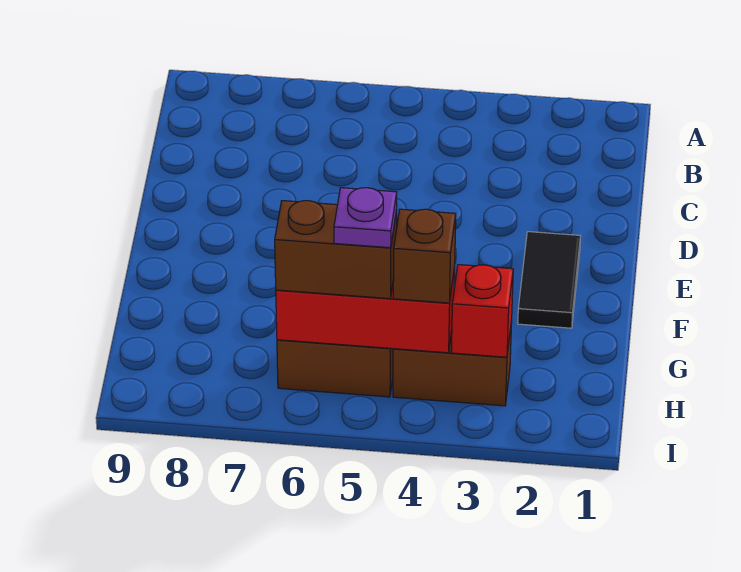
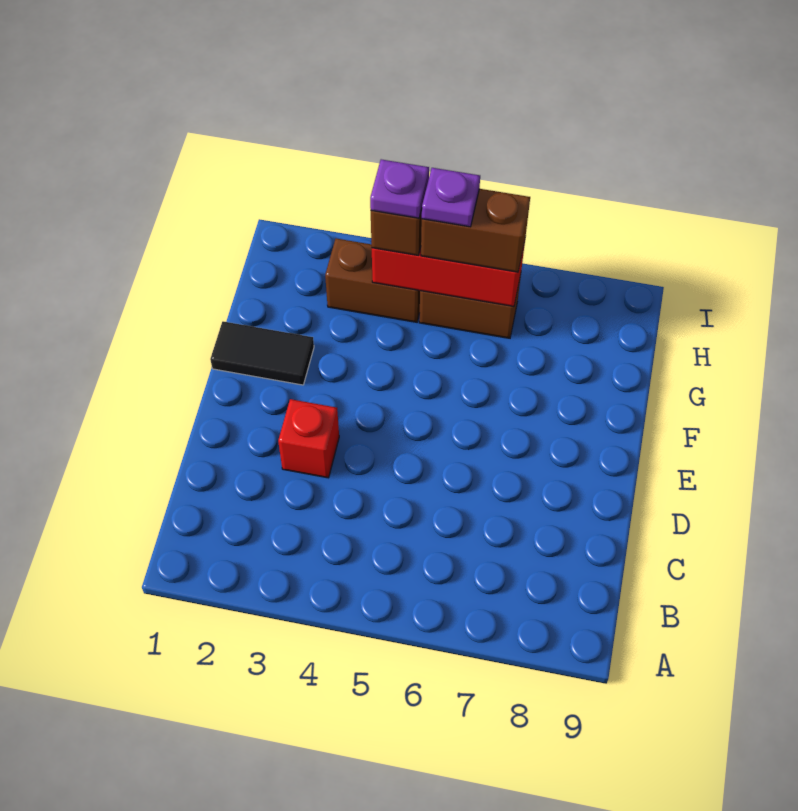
black tile E2:F2 level 1 -> black tile F1:F2 level 1
red brick H3 level 2 -> red brick D3 level 1
none -> purple plate H4 level 4

